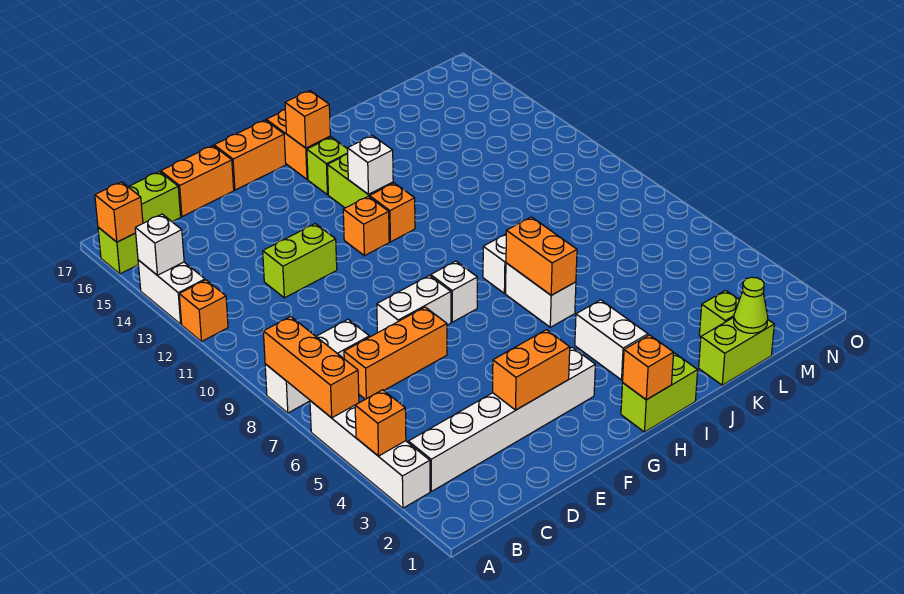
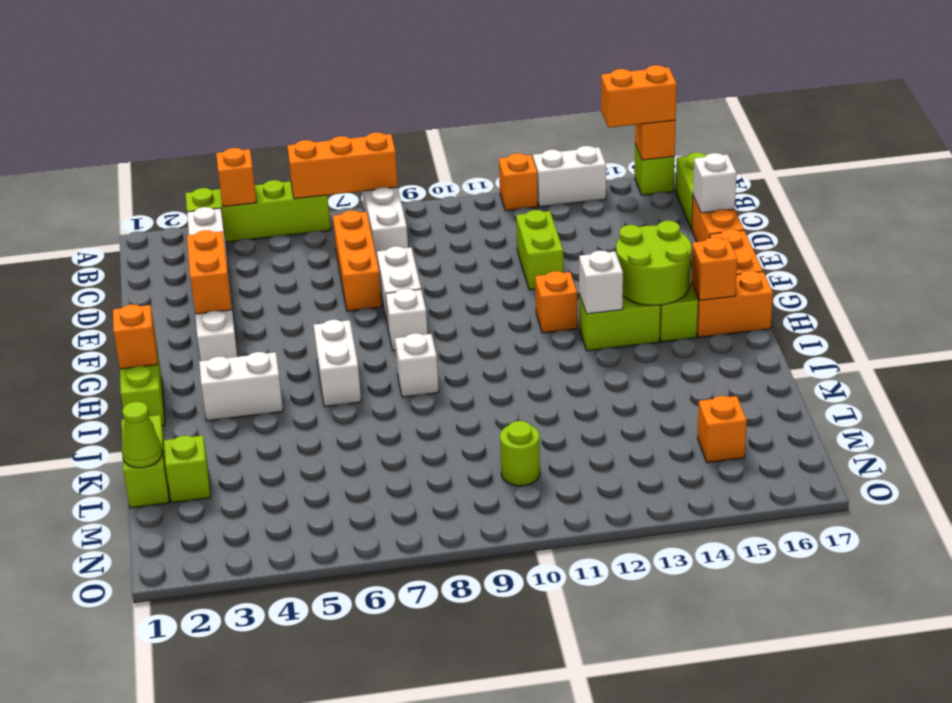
white brick A3:A6 level 1 -> lime brick A3:A6 level 1
white brick A14 level 2 -> white brick D17 level 2
none -> lime round brick G14:H15 level 2
orange brick H12 level 1 -> orange brick M15 level 1
white brick I6:I7 level 1 -> white brick H6:I6 level 1
orange brick I6:I7 level 2 -> orange brick A15:A16 level 3
none -> lime round brick M10 level 1

